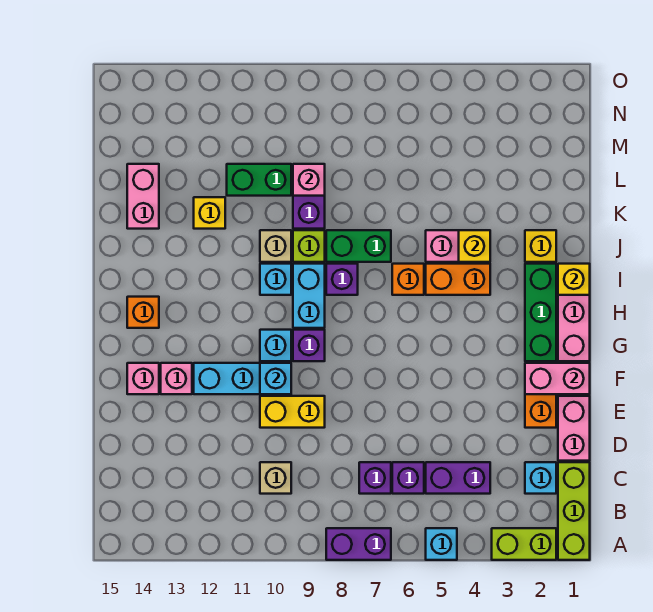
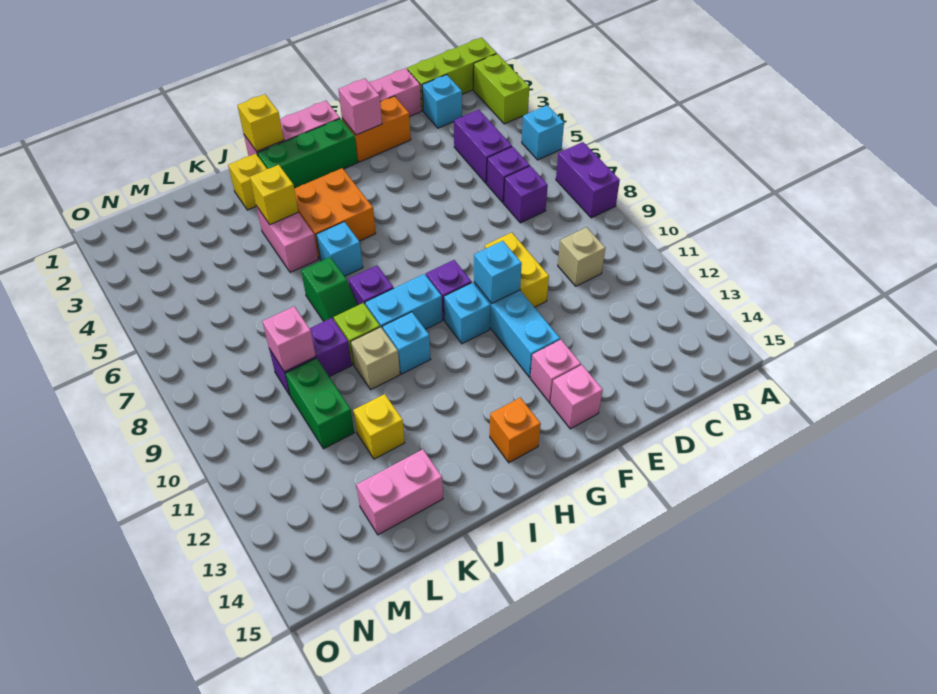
pink brick F1:F2 level 2 -> pink brick F2 level 2
orange brick I4:I5 level 1 -> orange brick H4:I5 level 1
orange brick I6 level 1 -> cyan brick I6 level 1
green brick J7:J8 level 1 -> green slope J7:J8 level 1 top 7

